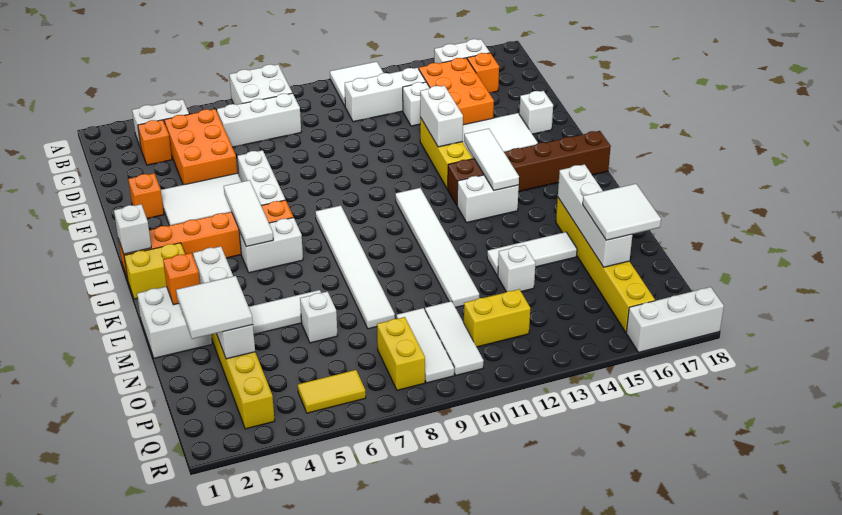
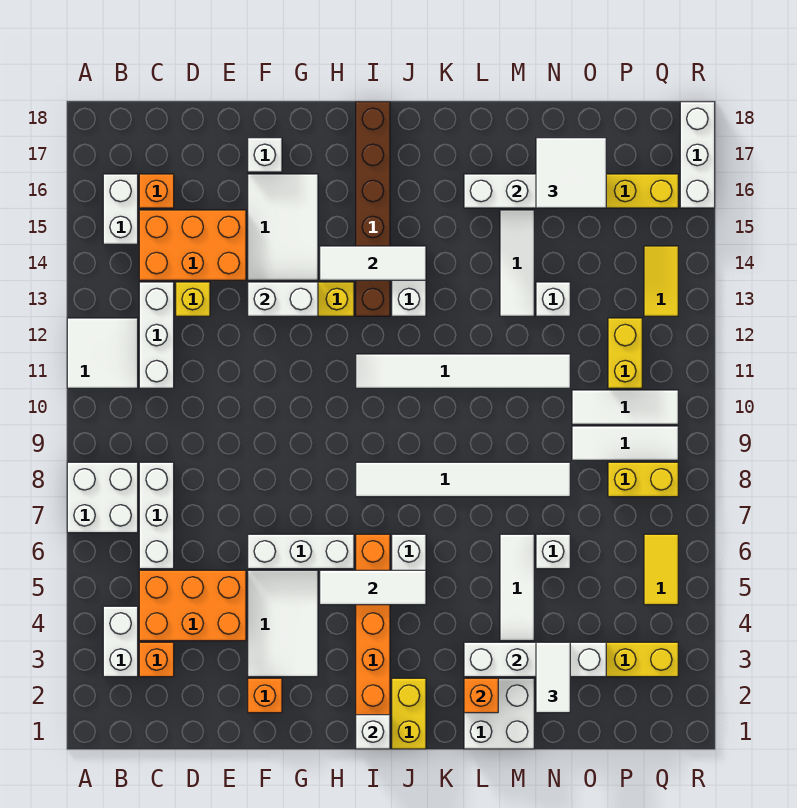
white brick D13 level 1 -> yellow brick D13 level 1
white tile N2:O3 level 3 -> white tile N2:N3 level 3
none -> yellow tile Q13:Q14 level 1

